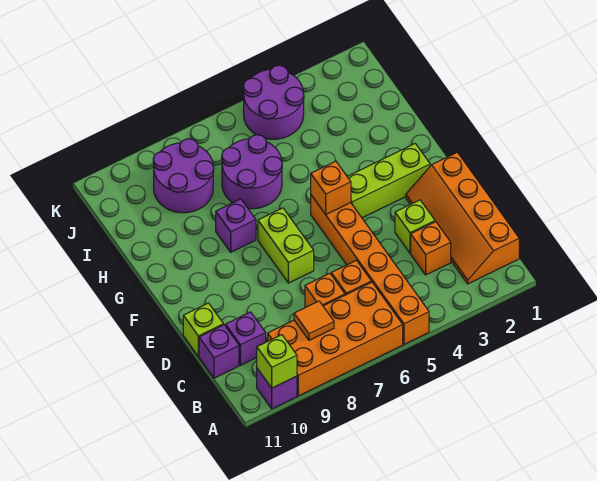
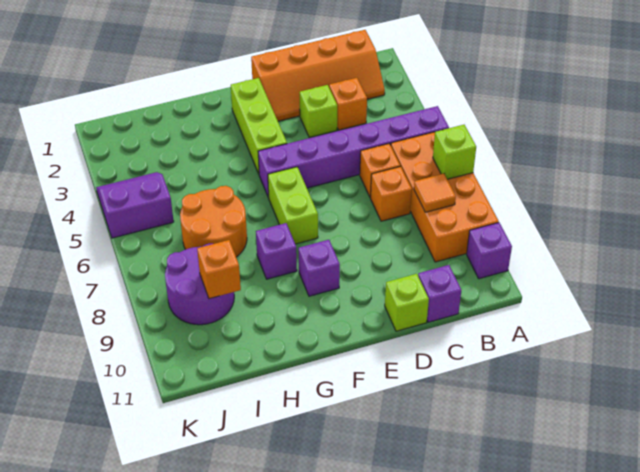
orange brick A5:F5 level 1 -> purple brick A5:F5 level 1
lime brick A10 level 2 -> lime brick A7 level 2
purple brick C10 level 1 -> purple brick F9 level 1
lime brick E7:F7 level 1 -> lime brick F6:F7 level 1
orange brick F5 level 2 -> orange brick I9 level 2
purple round brick H6:I7 level 1 -> orange round brick H6:I7 level 1
purple round brick J4:K5 level 1 -> purple slope J4:K5 level 1 top 5

